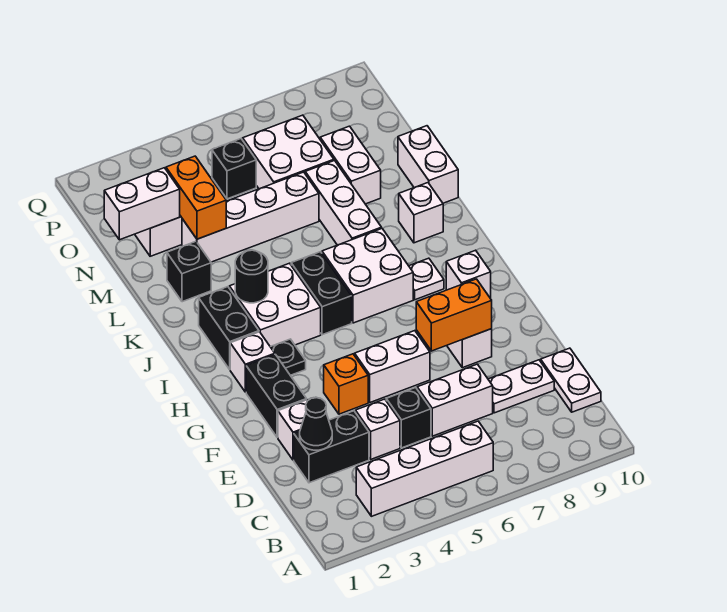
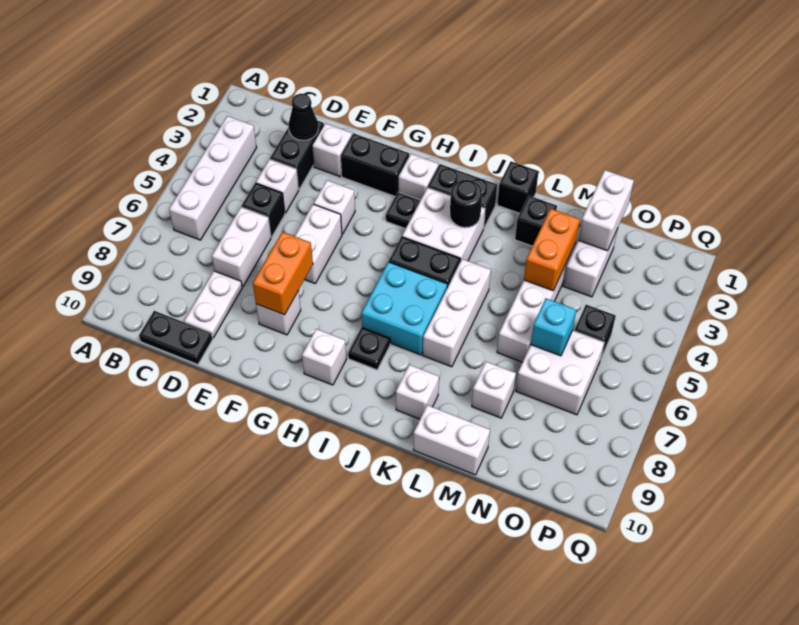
white plate C10:D10 level 1 -> black plate C10:D10 level 1
orange brick F4 level 1 -> white brick F4 level 1
white brick I6:J7 level 1 -> cyan brick I6:J7 level 1
white plate I8 level 1 -> black plate I8 level 1
none -> black brick K1 level 1
white brick K7:M7 level 1 -> white brick K5:K7 level 1
orange brick M3:N3 level 2 -> orange brick M3:M4 level 2
white brick M8:N8 level 1 -> white brick M8 level 1
none -> cyan brick N6 level 2

